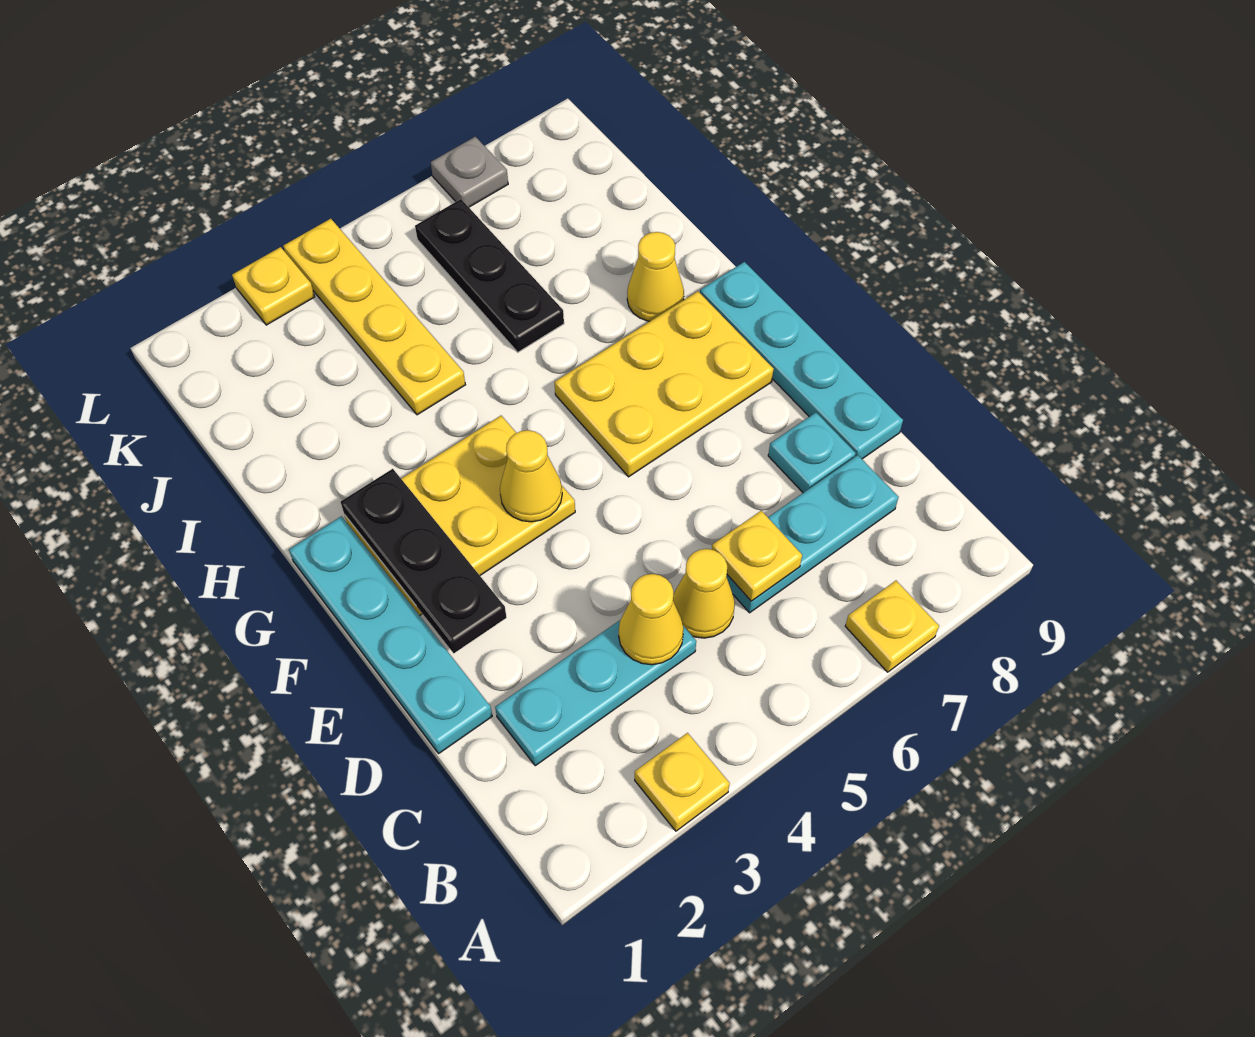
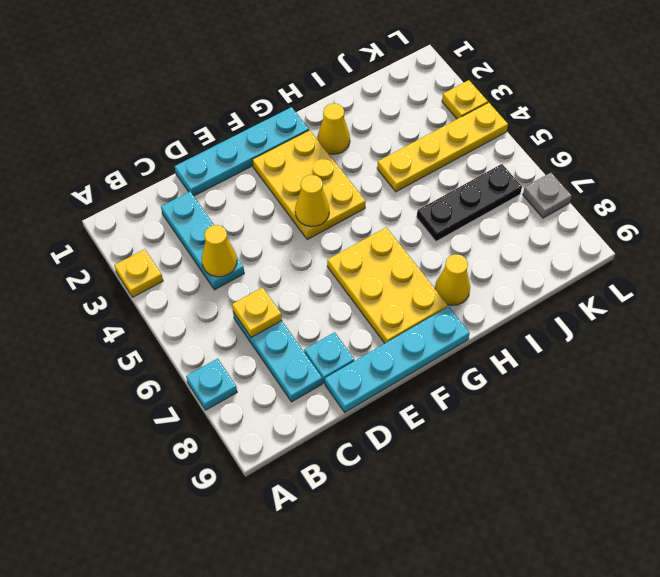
yellow plate A7 level 1 -> cyan plate A7 level 1
yellow cone C5 level 1 -> yellow cone H2 level 1
black plate E2:G2 level 2 -> none

